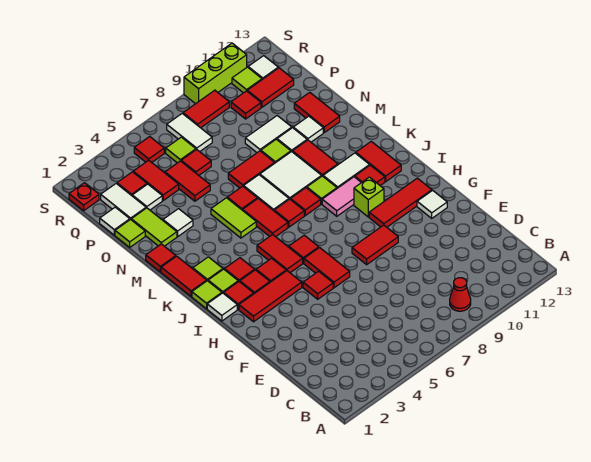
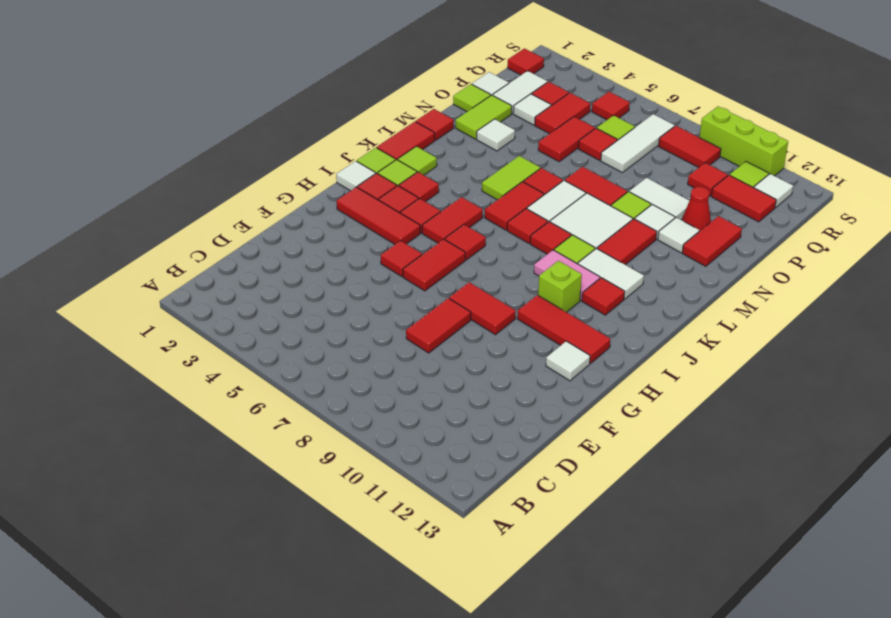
red cone B9 level 1 -> red cone O11 level 1
red tile J12:K12 level 1 -> red tile E8:F8 level 1
white tile Q7:R7 level 1 -> white tile P7:R7 level 1
red plate R1 level 1 -> red tile R1 level 1

